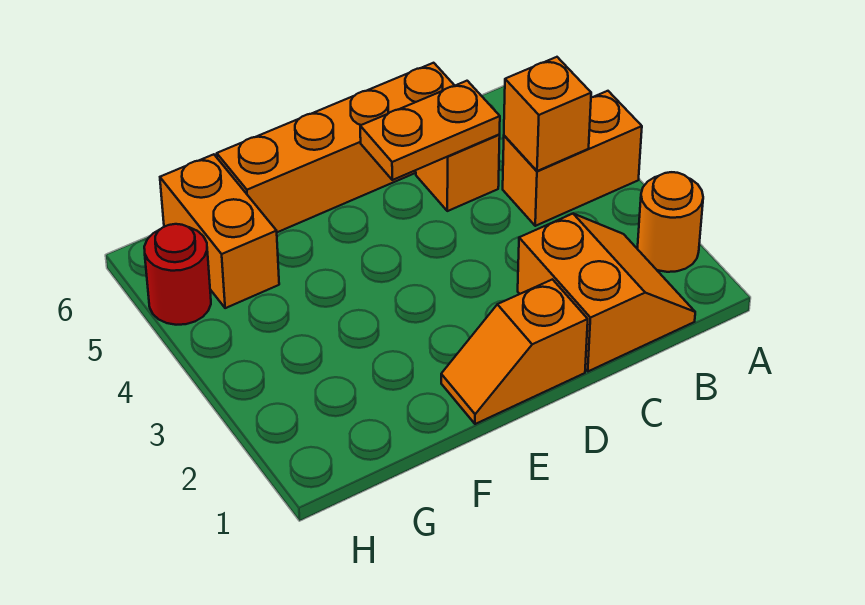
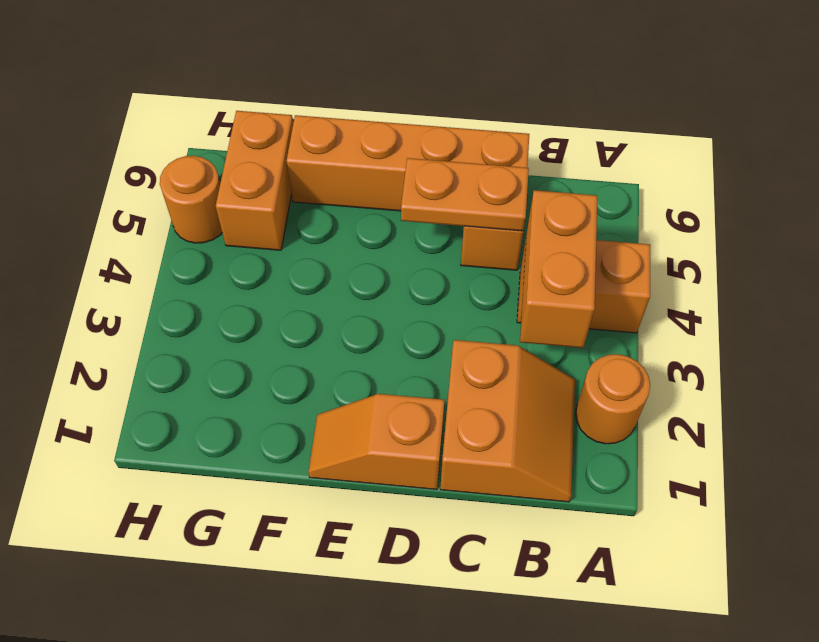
orange brick B4 level 2 -> orange brick B3:B4 level 2
red round brick H5 level 1 -> orange round brick H5 level 1

